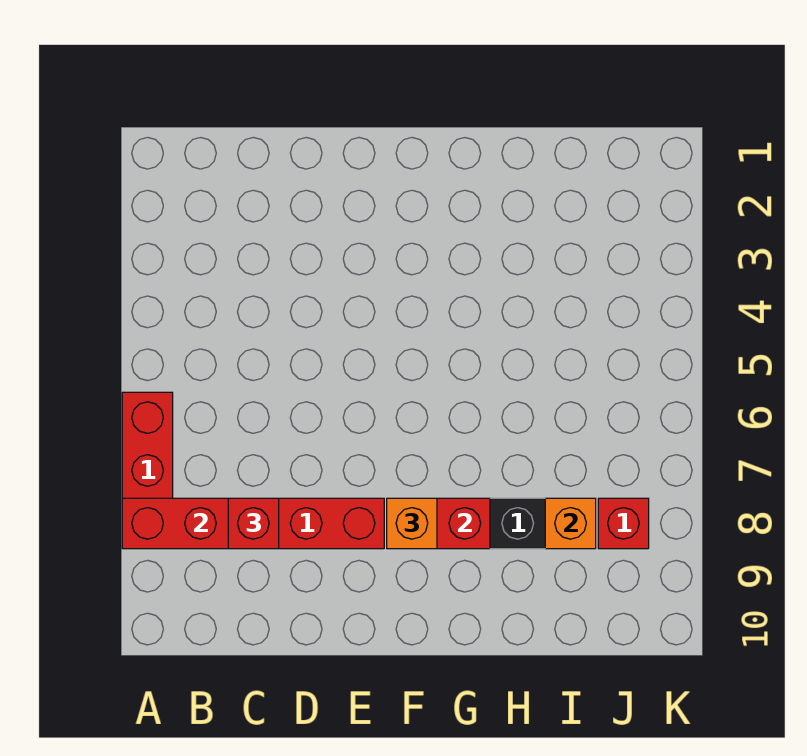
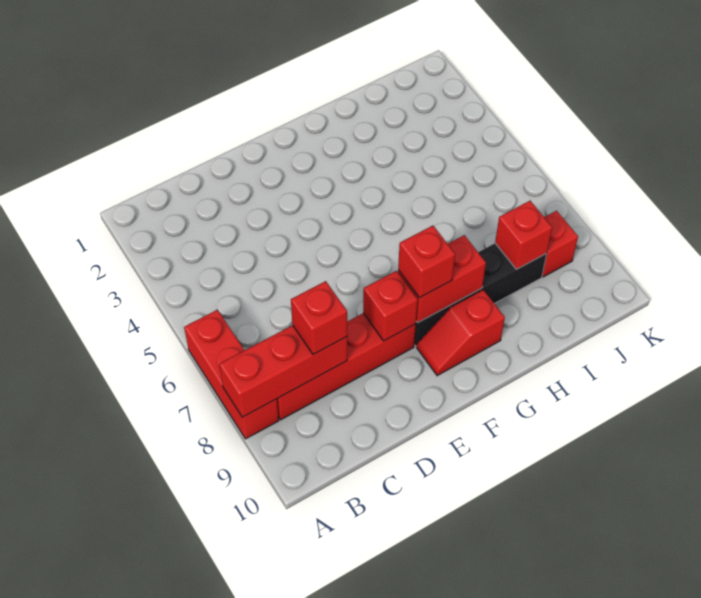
none -> red brick E8 level 2
orange brick F8 level 3 -> red brick F8 level 3
none -> red slope F9:G9 level 1 top G
orange brick I8 level 2 -> red brick I8 level 2

